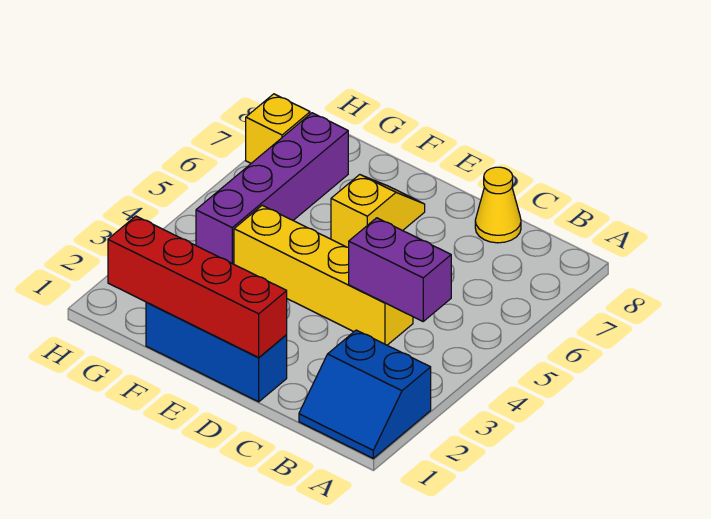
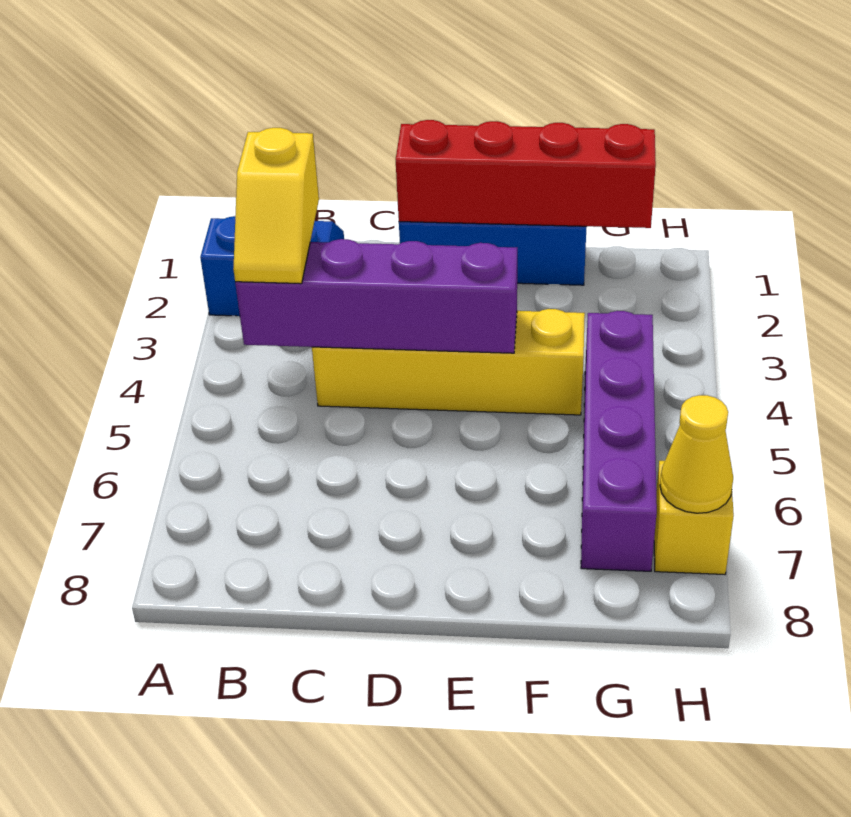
purple brick B4:C4 level 2 -> purple brick B4:E4 level 2
yellow cone C8 level 1 -> yellow cone H7 level 2
yellow slope E6:E7 level 1 top 6 -> yellow slope B3:B4 level 3 top 3

